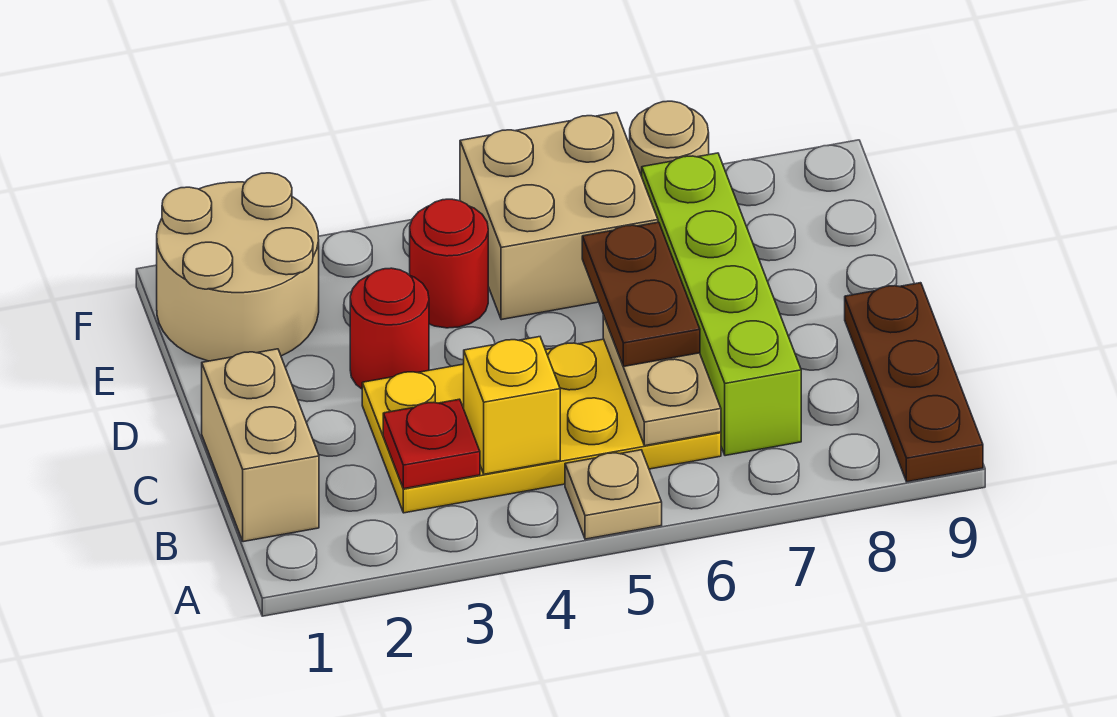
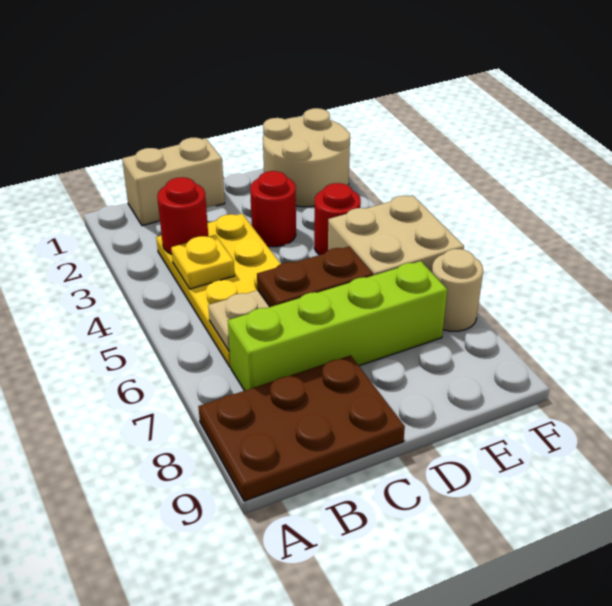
tan plate A5 level 1 -> none
brown plate A9:C9 level 1 -> brown plate A8:C9 level 1
red plate B3 level 2 -> red round brick B3 level 2
yellow brick B4 level 2 -> yellow plate B4 level 2

